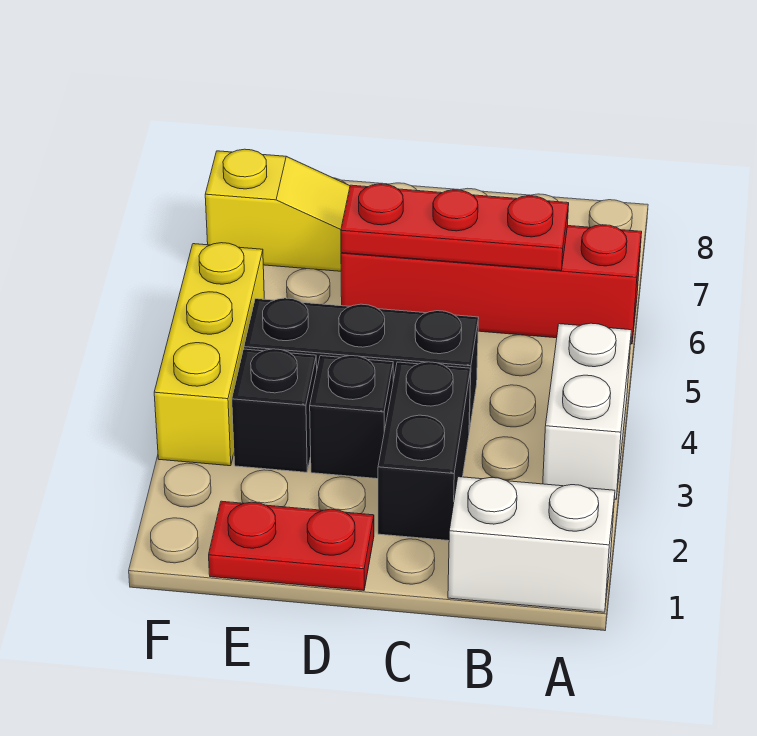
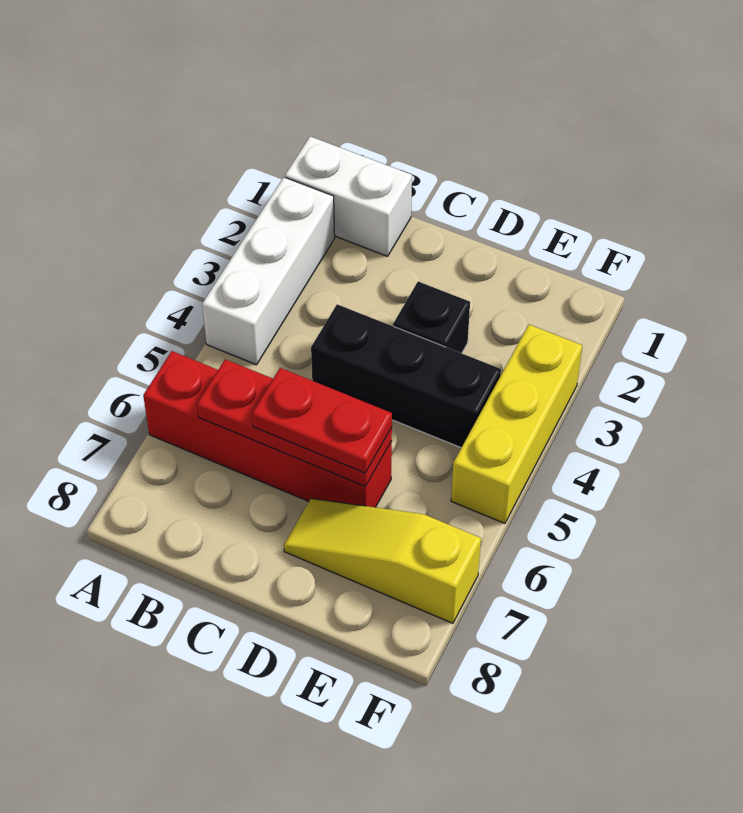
white brick A3:A4 level 1 -> white brick A2:A4 level 1
black brick C2:C3 level 1 -> none
red plate D1:E1 level 1 -> red plate C6:D6 level 3
black brick E3 level 1 -> none

